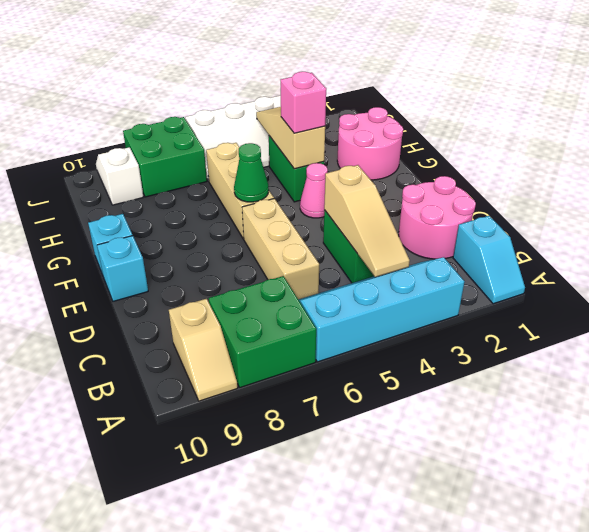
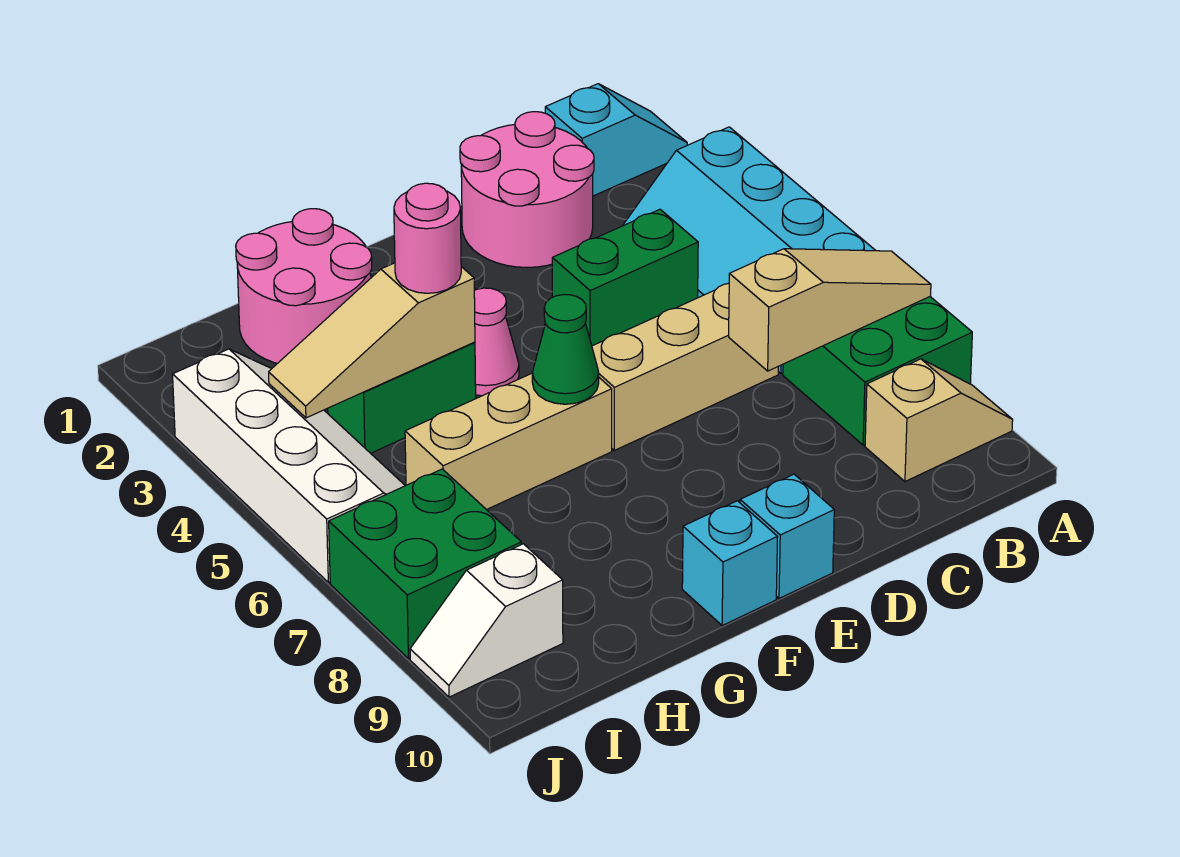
tan slope B4:D4 level 2 top D -> tan slope A7:C7 level 2 top C
pink brick G4 level 3 -> pink round brick G4 level 3

